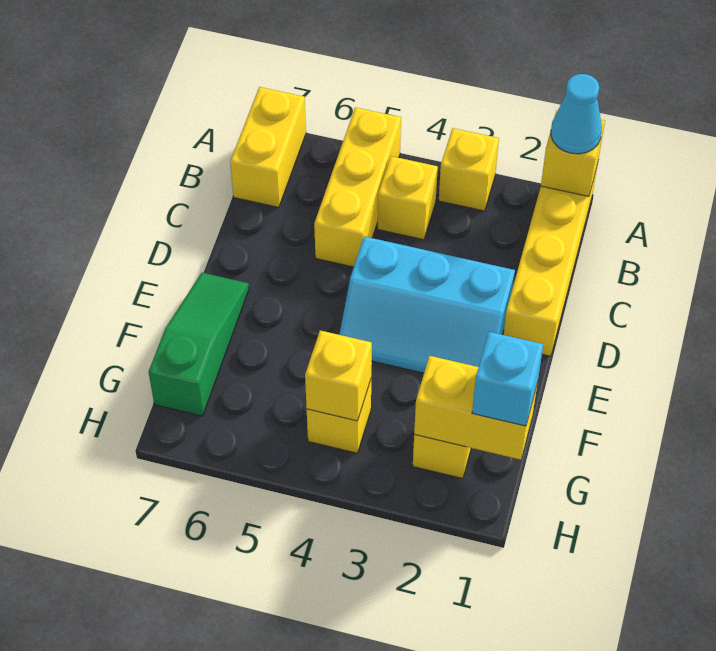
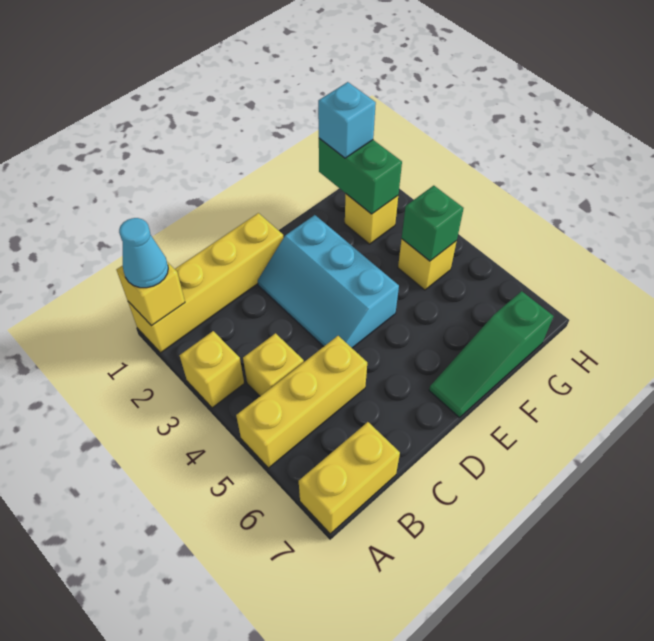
cyan slope D2:E4 level 1 top D -> cyan slope D2:E4 level 1 top E
yellow brick G1:G2 level 2 -> green brick G1:G2 level 2
yellow brick G4 level 2 -> green brick G4 level 2

